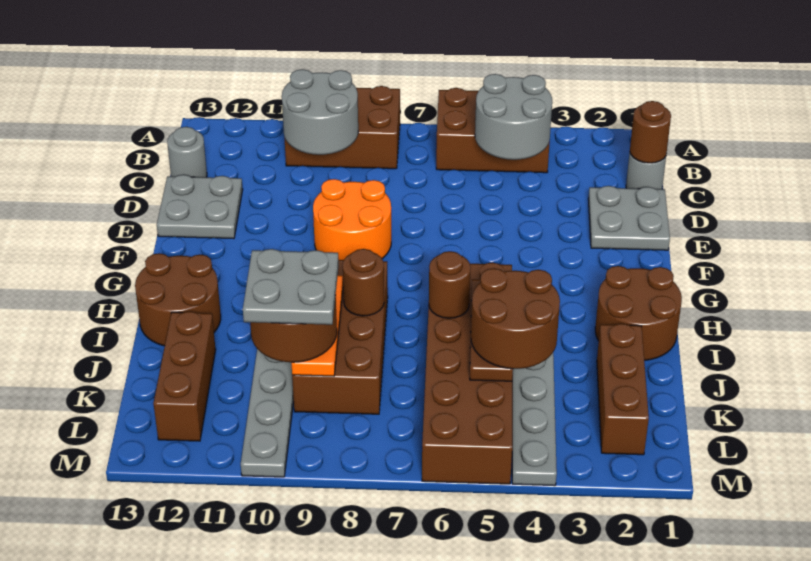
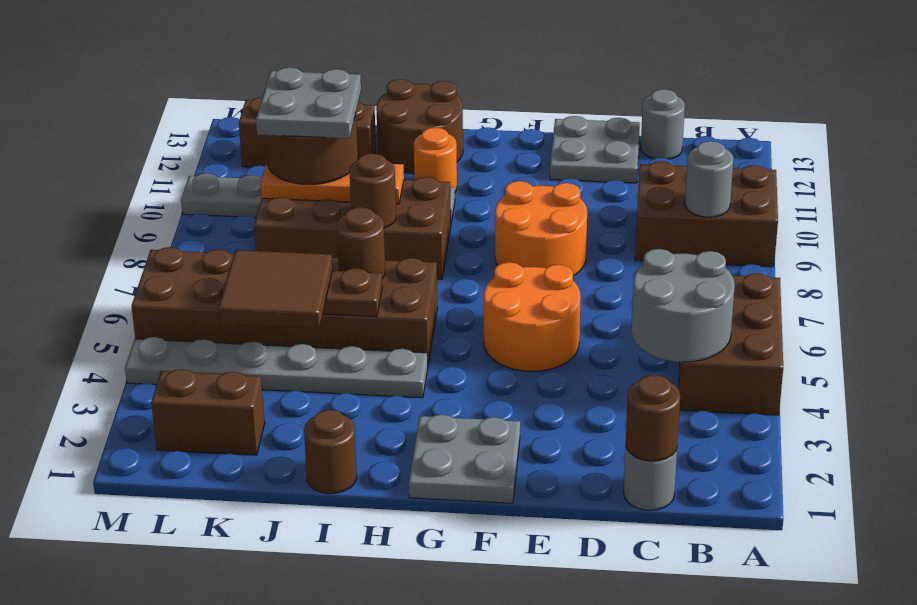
brown brick A8:B10 level 1 -> brown brick A9:C10 level 1
grey round brick B9:C10 level 2 -> grey round brick B9 level 2
grey plate D1:E2 level 1 -> grey plate F1:G2 level 1
none -> orange round brick E5:F6 level 1
brown round brick H1:I2 level 1 -> brown round brick I1 level 1
none -> orange round brick H11 level 1
brown brick J2:L2 level 1 -> brown brick K2:L2 level 1
brown round brick J4:K5 level 3 -> brown tile J4:K5 level 3

